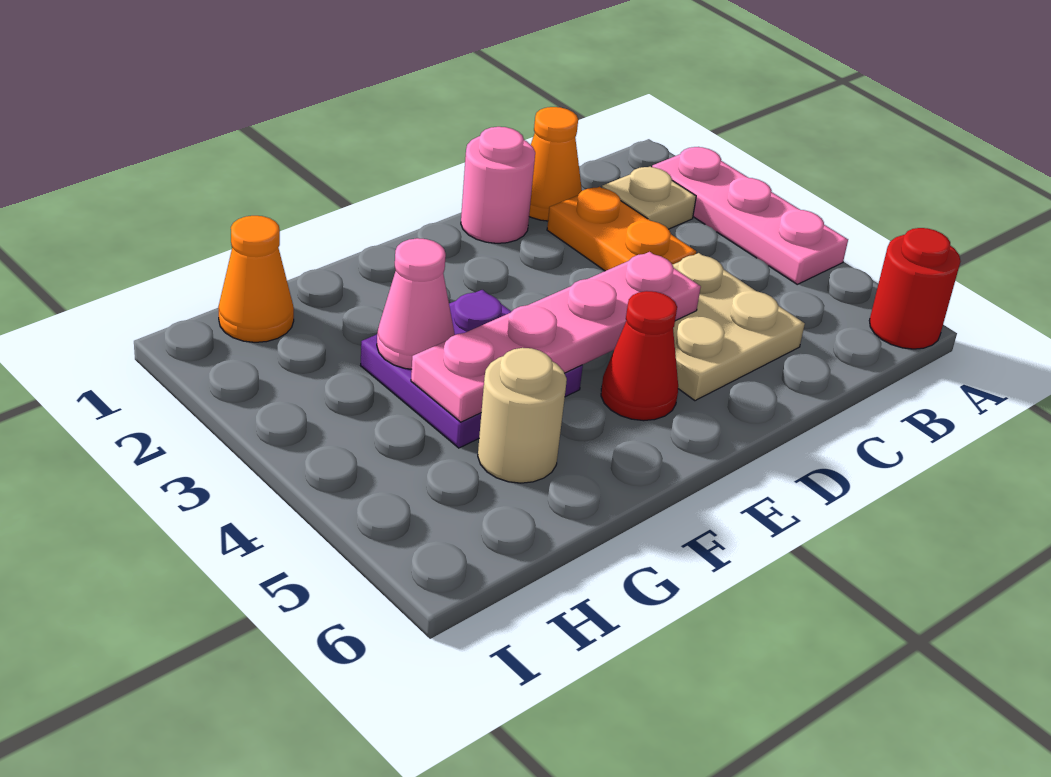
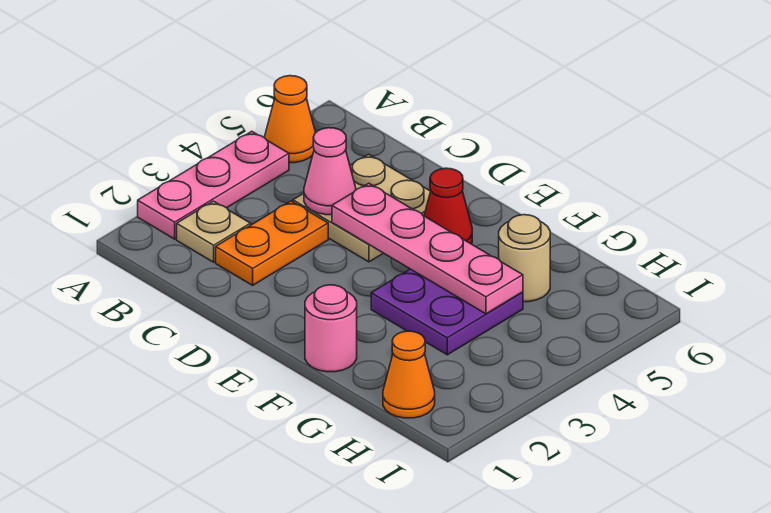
red round brick A6 level 1 -> none
orange cone C1 level 1 -> orange cone A5 level 1
pink round brick D1 level 1 -> pink round brick F1 level 1
pink cone G3 level 2 -> pink cone C4 level 2

